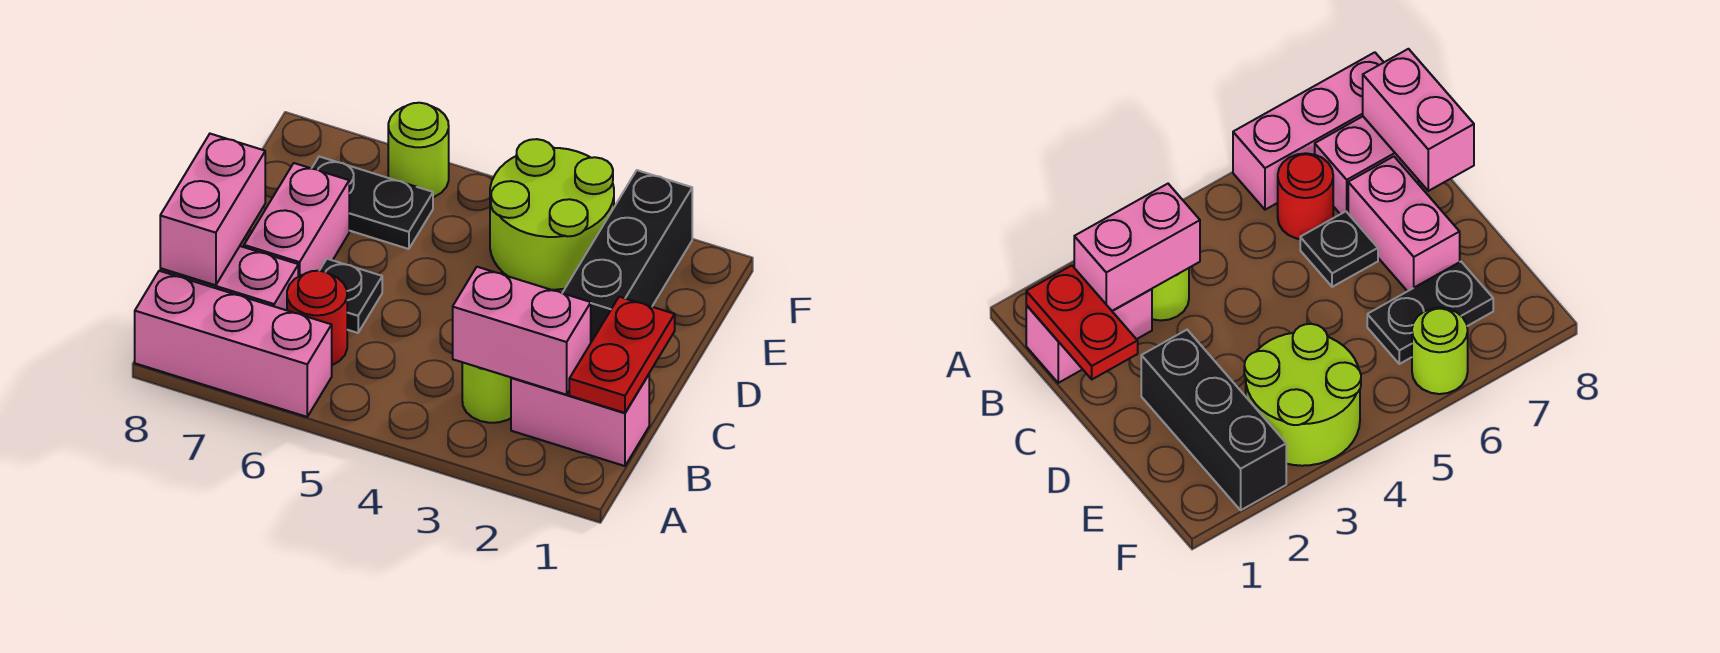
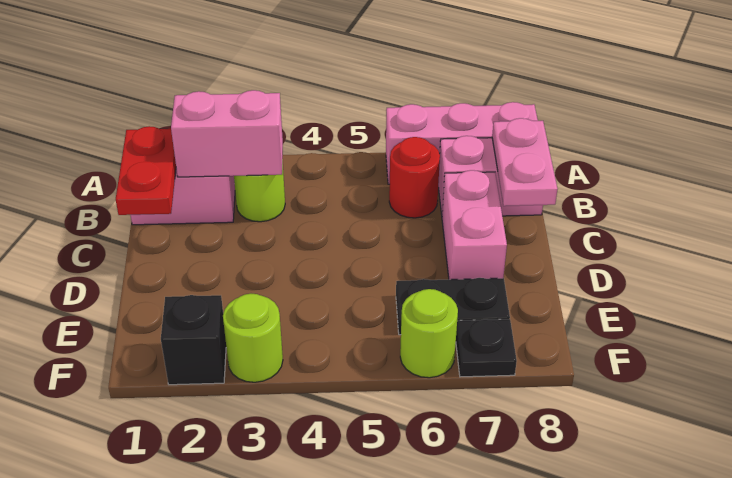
pink brick B8:C8 level 2 -> pink plate B8:C8 level 2
black plate C6 level 1 -> black plate F7 level 1
black brick D2:F2 level 1 -> black brick F2 level 1
lime round brick E3:F4 level 1 -> lime round brick F3 level 1

